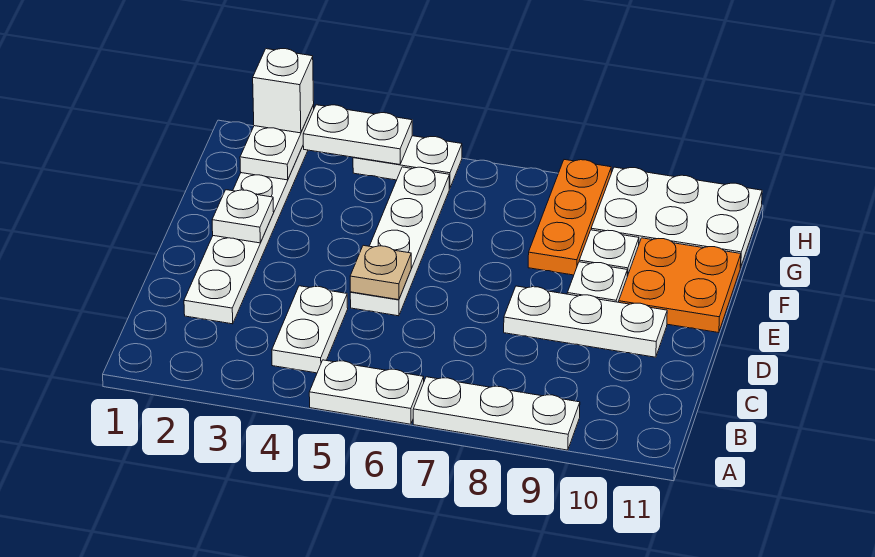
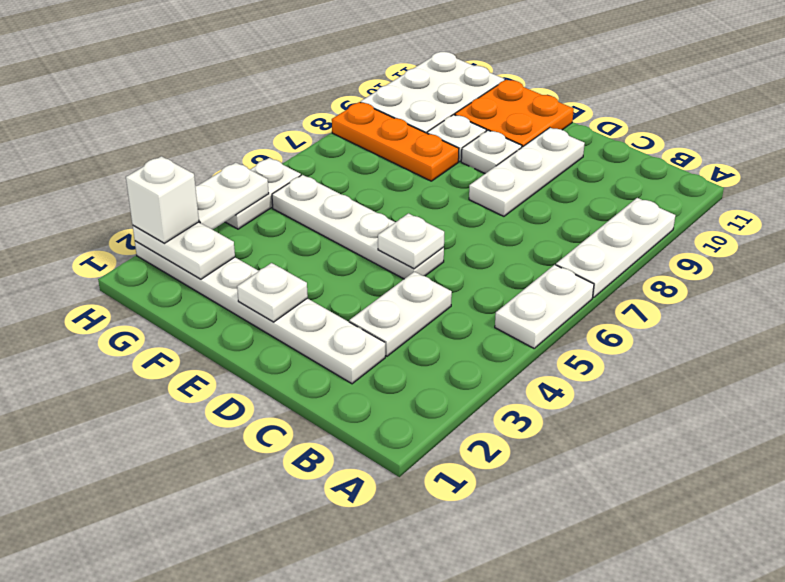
white plate B4:C4 level 1 -> white plate C3:C4 level 1
tan plate D5 level 2 -> white plate D5 level 2

